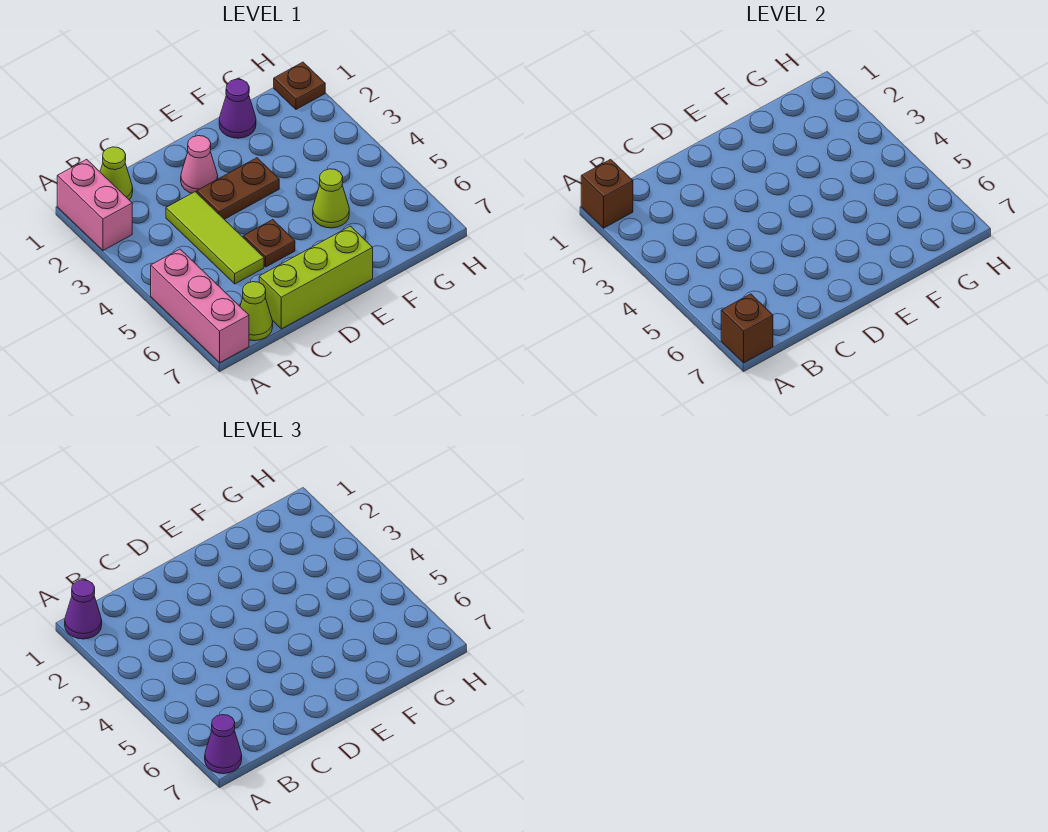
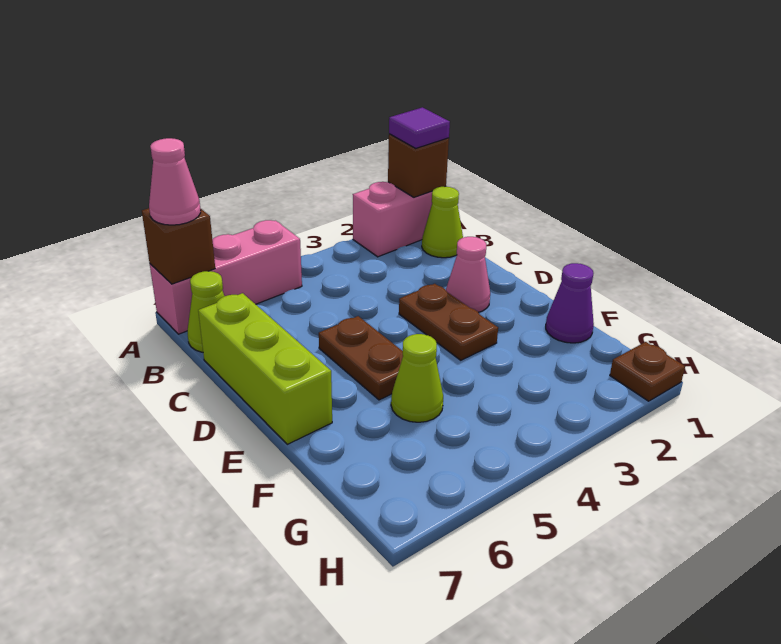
purple cone A1 level 3 -> purple tile A1 level 3
purple cone A7 level 3 -> pink cone A7 level 3
lime tile C3:C5 level 1 -> none
brown plate D5 level 1 -> brown plate D5:E5 level 1

